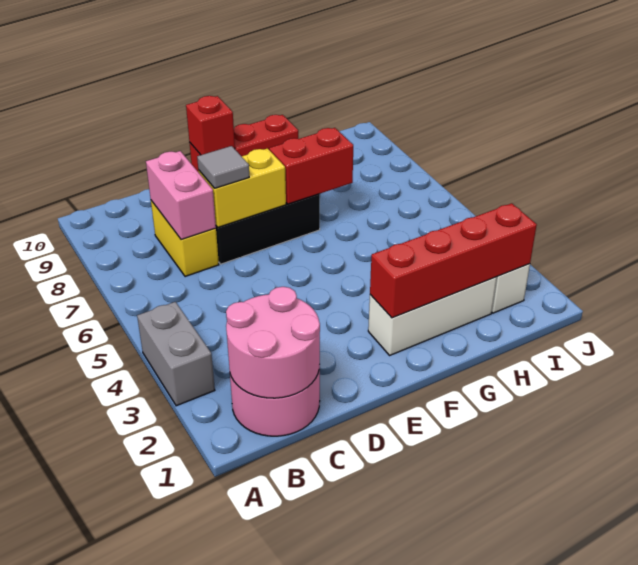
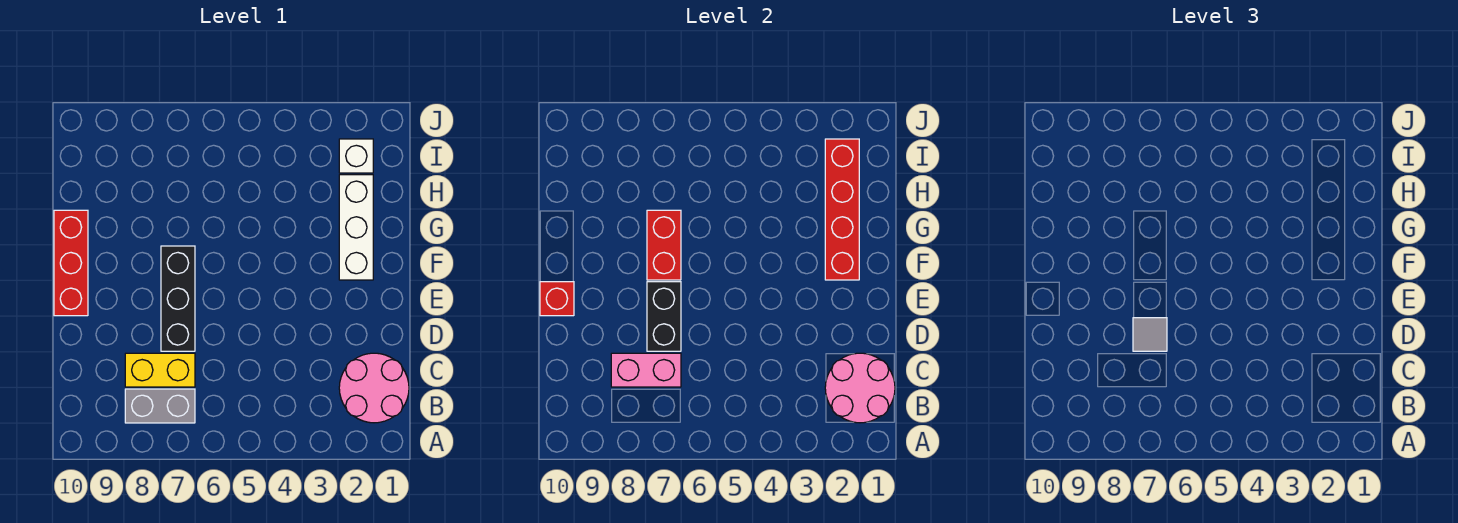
grey brick A3:A4 level 1 -> grey brick B7:B8 level 1
yellow brick D7:E7 level 2 -> black brick D7:E7 level 2

